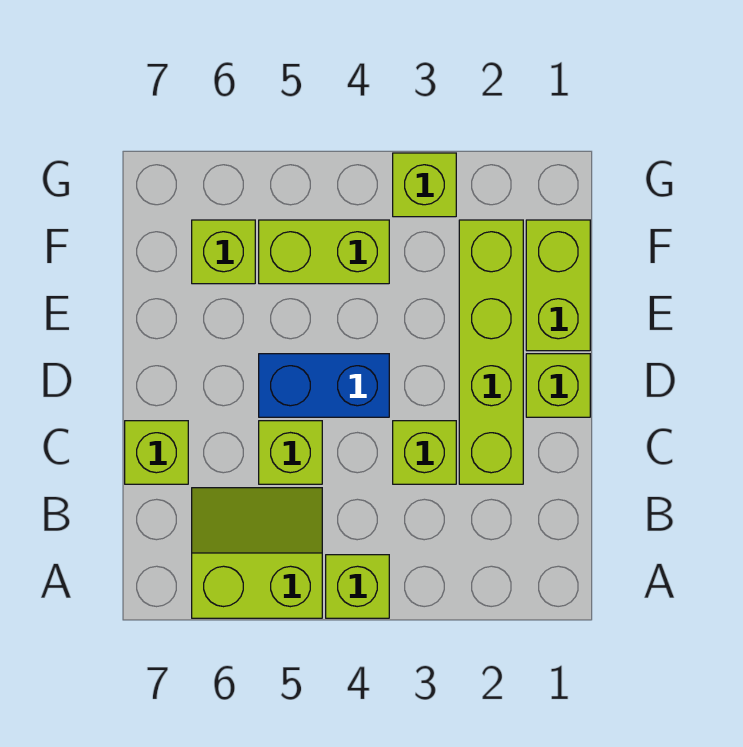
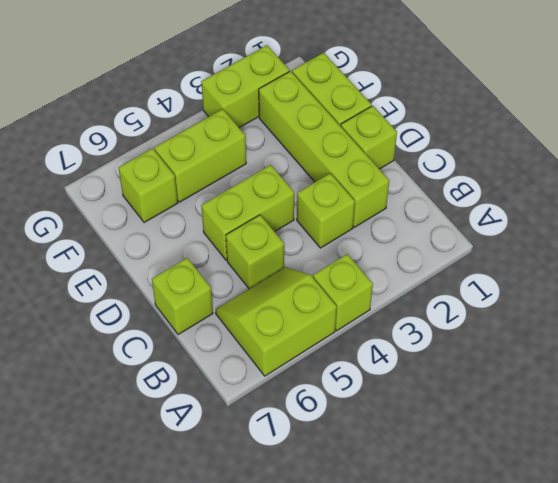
blue brick D4:D5 level 1 -> lime brick D4:D5 level 1
lime brick G3 level 1 -> lime brick G2:G3 level 1

